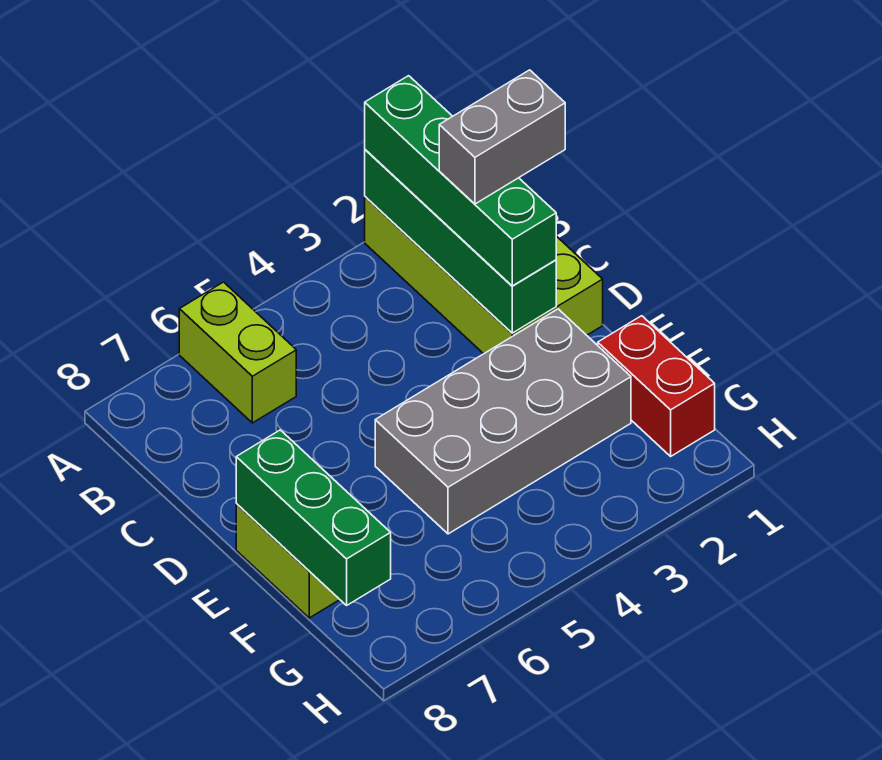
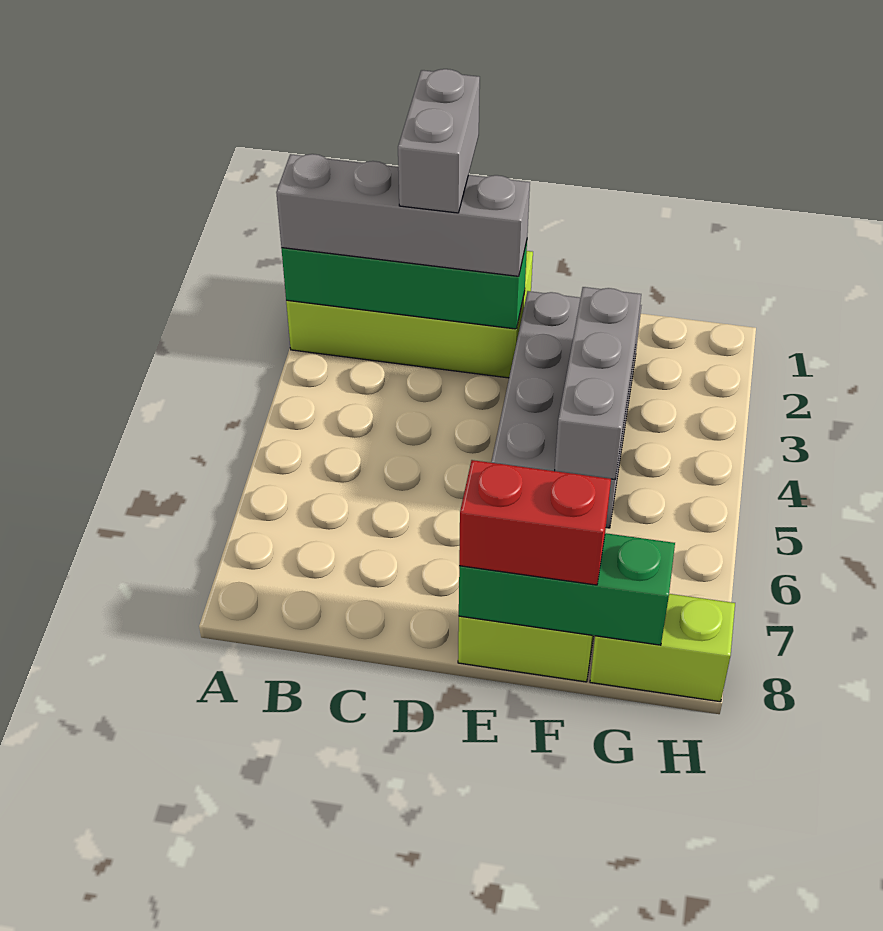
green brick A2:D2 level 3 -> grey brick A2:D2 level 3
lime brick A6:B6 level 1 -> lime brick G8:H8 level 1
red brick F1:G1 level 1 -> red brick E8:F8 level 3
none -> grey brick F3:F5 level 2

